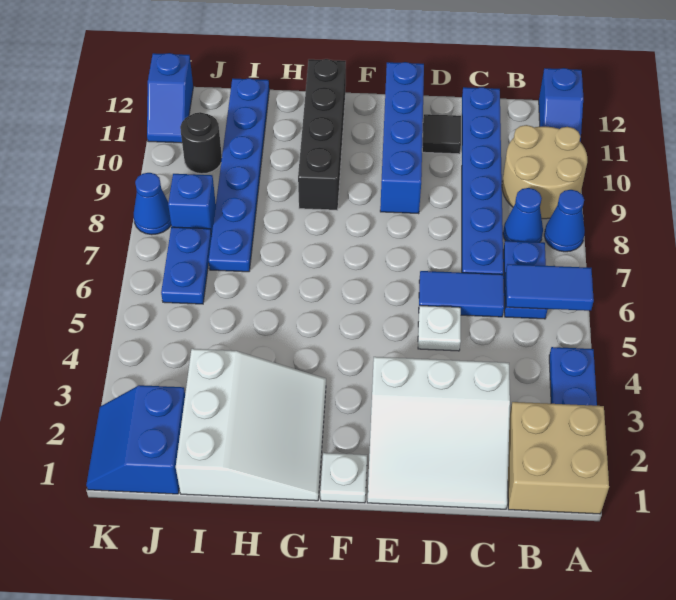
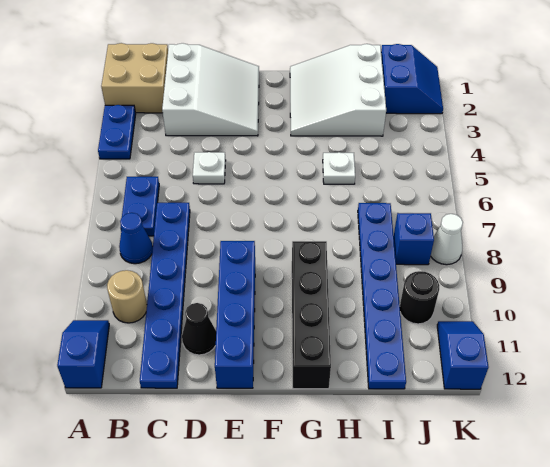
blue tile A6:B6 level 2 -> none
blue cone A8 level 1 -> none
tan round brick A9:B10 level 1 -> tan round brick B10 level 1
white slope C1:E3 level 1 top 3 -> white slope C1:E3 level 1 top C
blue tile C6:D6 level 1 -> none
black tile D11 level 1 -> black cone D11 level 1
white plate F1 level 1 -> white plate H5 level 1
blue plate J6:J7 level 1 -> none
blue cone K8 level 1 -> white cone K8 level 1

